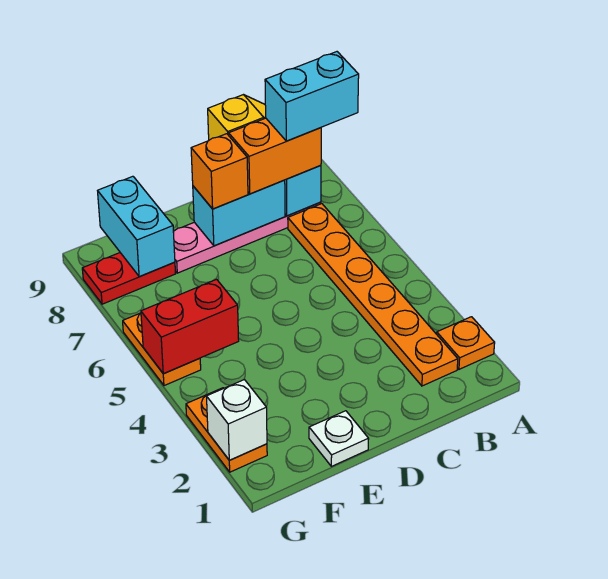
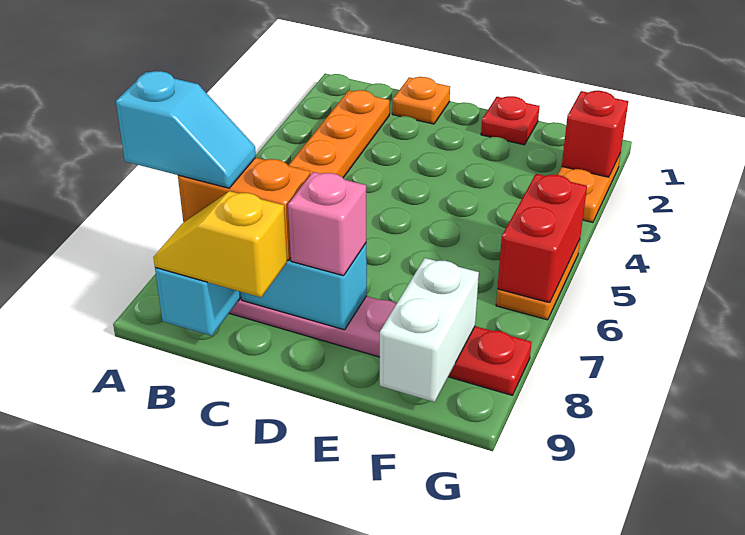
orange plate A2 level 1 -> orange plate C1 level 1
cyan brick A8:B8 level 4 -> cyan slope A8:B8 level 4 top A
orange brick D8 level 3 -> pink brick D8 level 3
white plate E1 level 1 -> red plate E1 level 1
red brick F5:G5 level 2 -> red brick G5:G6 level 2
cyan brick F8:F9 level 2 -> white brick F8:F9 level 2
white brick G2 level 2 -> red brick G2 level 2

